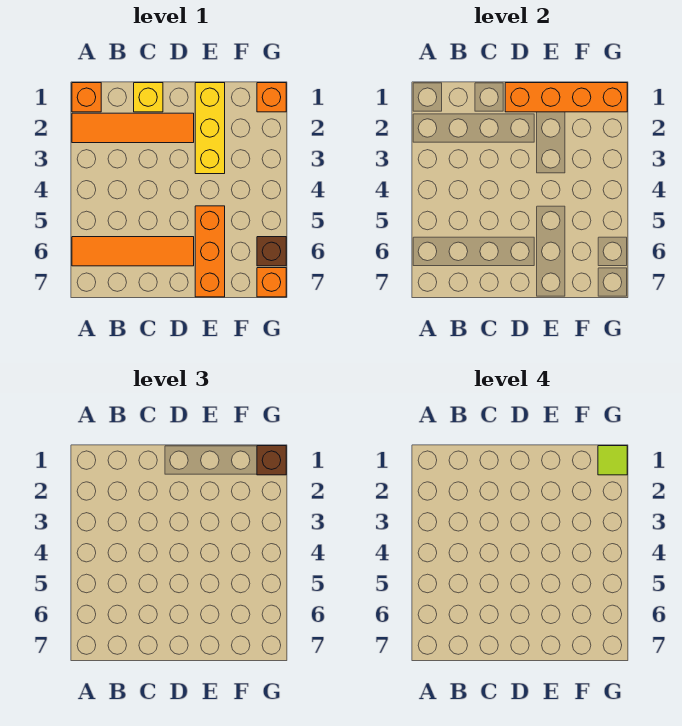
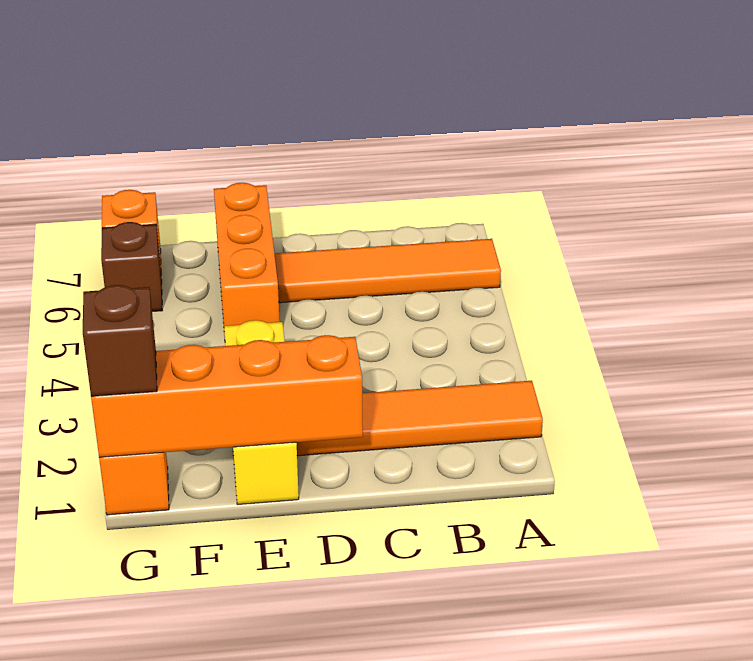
orange brick A1 level 1 -> none
yellow brick C1 level 1 -> none
lime tile G1 level 4 -> none

